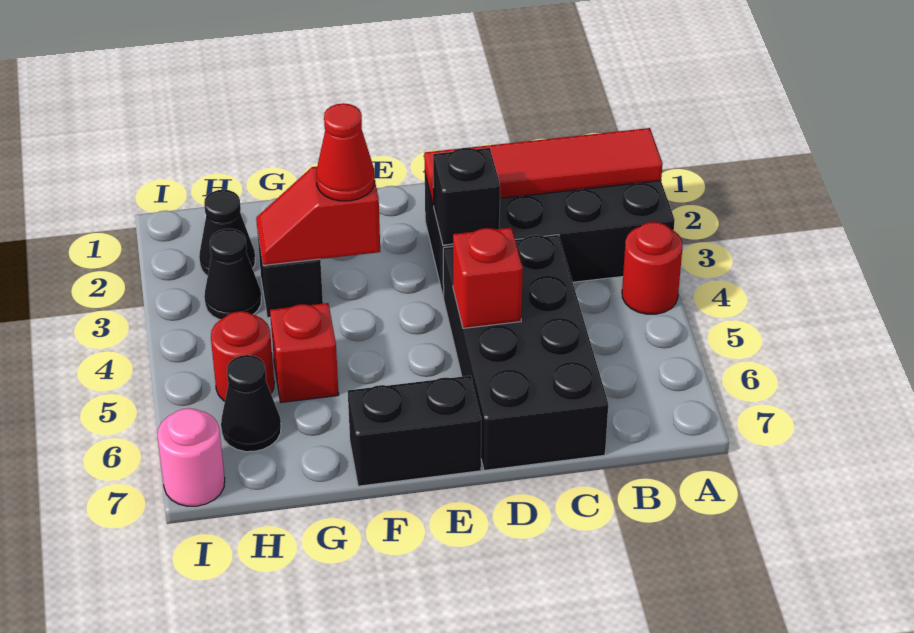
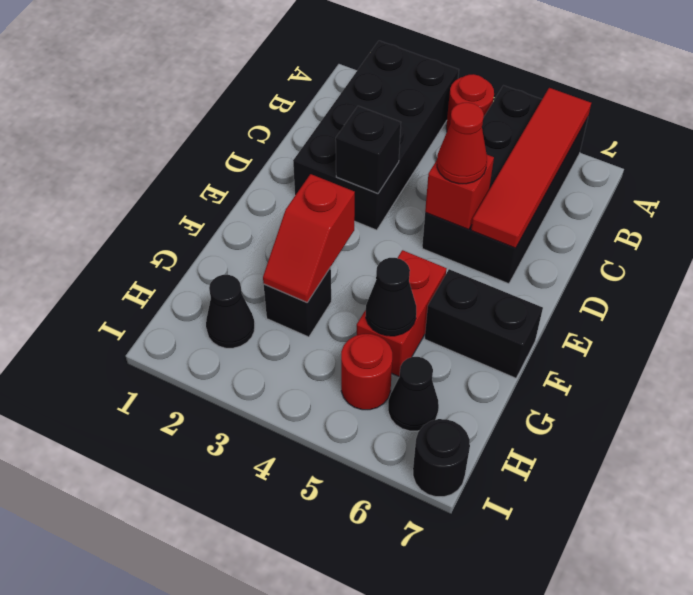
red tile A2:D2 level 2 -> red tile A6:D6 level 2
black brick C4:D7 level 1 -> black brick A5:D6 level 1
black brick E7:F7 level 1 -> black brick F6:F7 level 1
red cone F3 level 3 -> red cone D5 level 3
red brick G5 level 1 -> red brick F5:G5 level 1
black cone H3 level 1 -> black cone G5 level 2
pink round brick I7 level 1 -> black round brick I7 level 1

